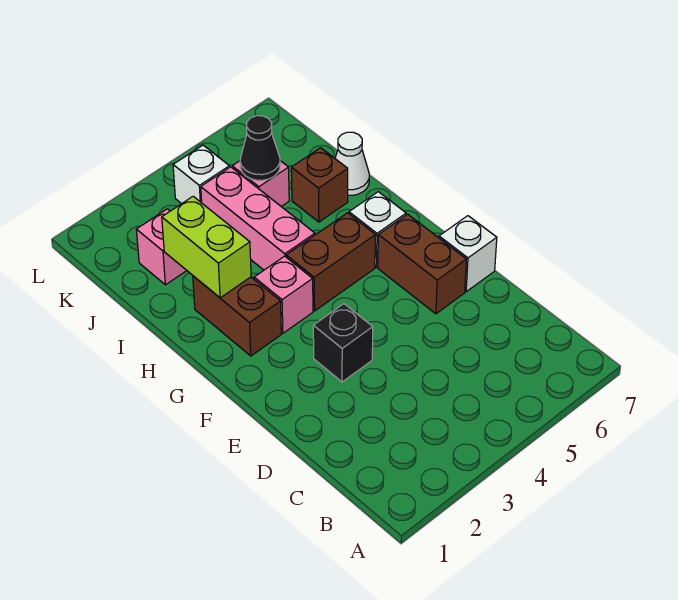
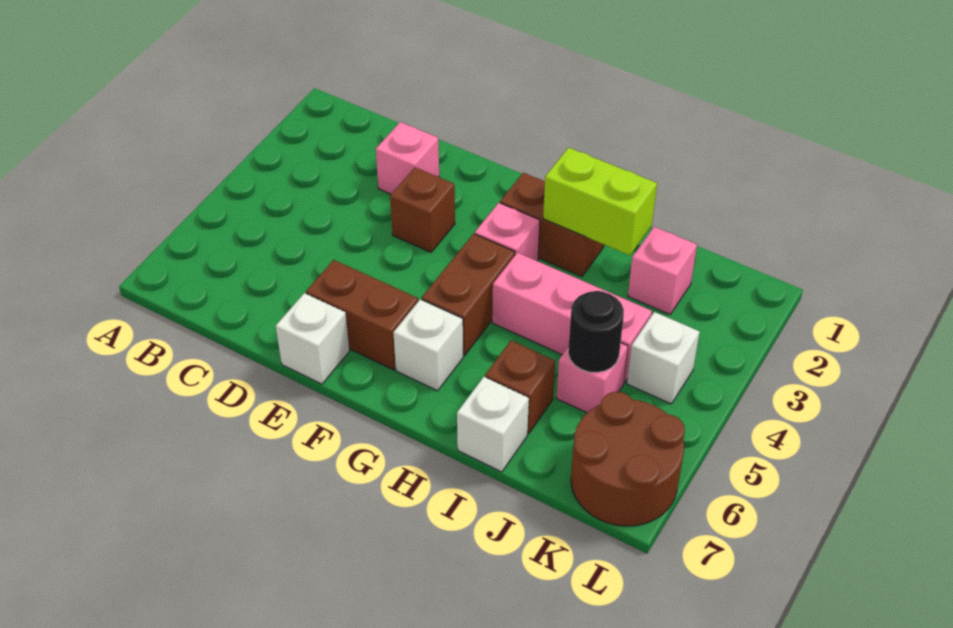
none -> pink brick D2 level 1
black brick E3 level 1 -> brown brick E3 level 1
white cone I7 level 1 -> white brick I7 level 1
black cone J5 level 2 -> black round brick J5 level 2
none -> brown round brick K6:L7 level 1

